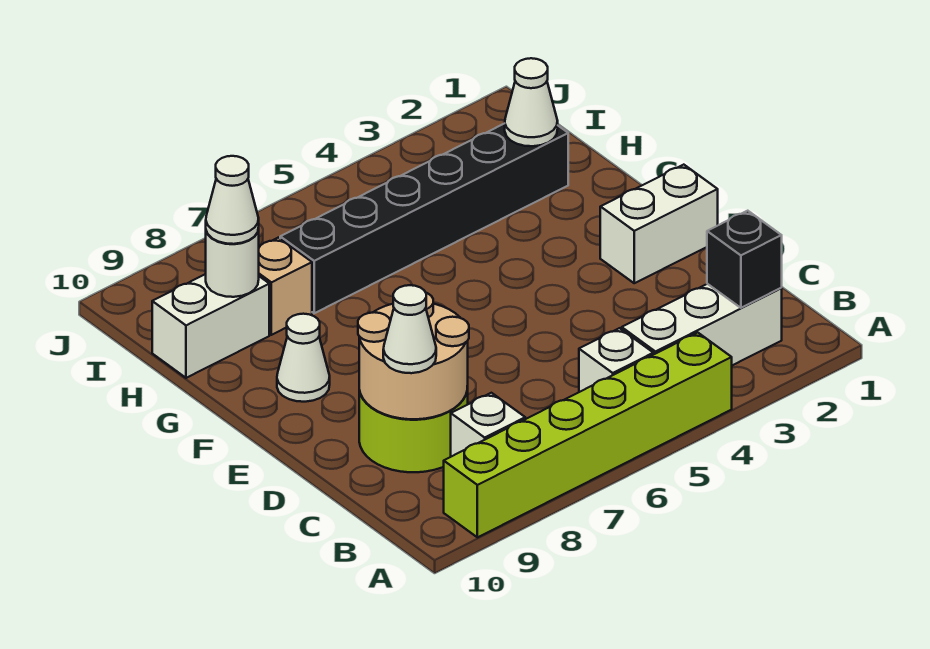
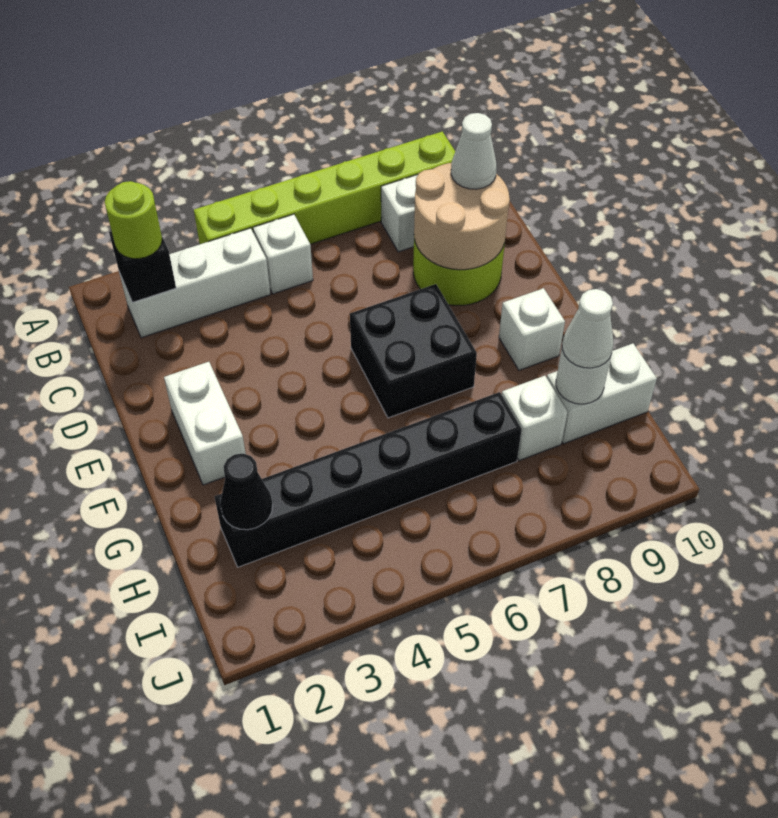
none -> lime round brick B2 level 3
white brick E1:E2 level 1 -> white brick E2:F2 level 1
none -> black brick E6:F7 level 1
white cone F9 level 1 -> white brick F9 level 1
white cone H2 level 2 -> black cone H2 level 2
tan brick H8 level 1 -> white brick H8 level 1

